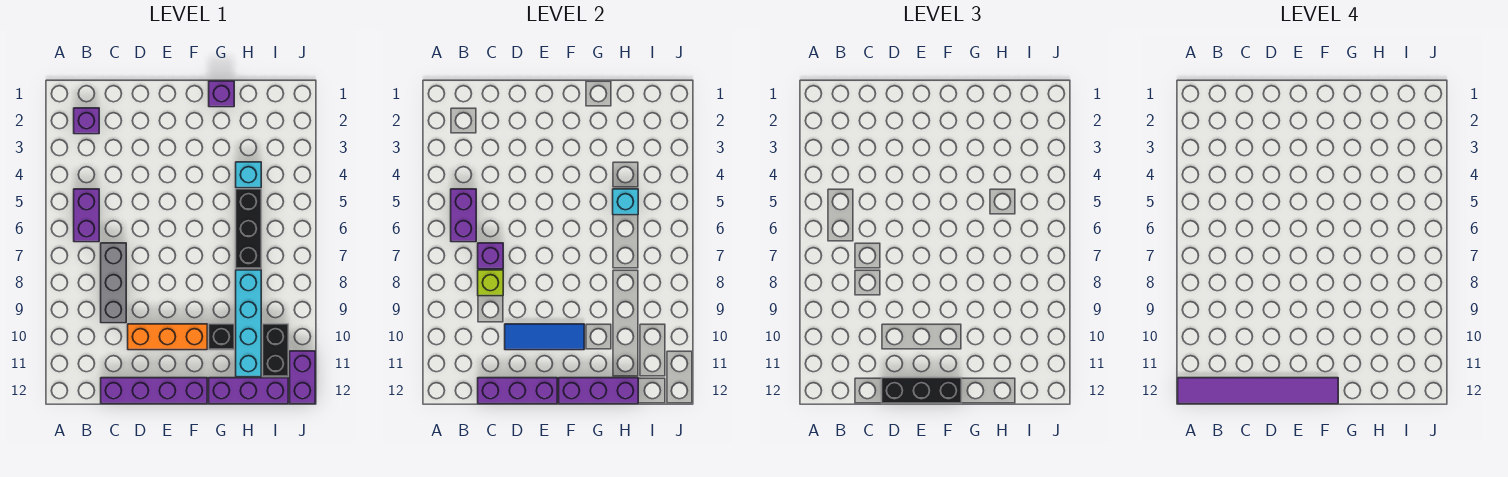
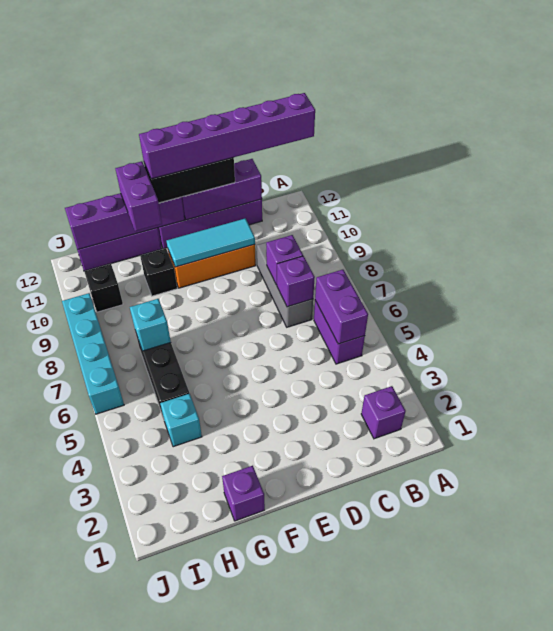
purple tile A12:F12 level 4 -> purple brick A12:F12 level 4
lime brick C8 level 2 -> purple brick C8 level 2
blue tile D10:F10 level 2 -> cyan tile D10:F10 level 2
purple brick F12:H12 level 2 -> purple brick F12:I12 level 2
cyan brick H5 level 2 -> cyan brick H7 level 2
cyan brick H8:H11 level 1 -> cyan brick J6:J9 level 1
black brick I10:I11 level 1 -> black brick I10 level 1
purple brick J11:J12 level 1 -> purple brick G11:G12 level 3

